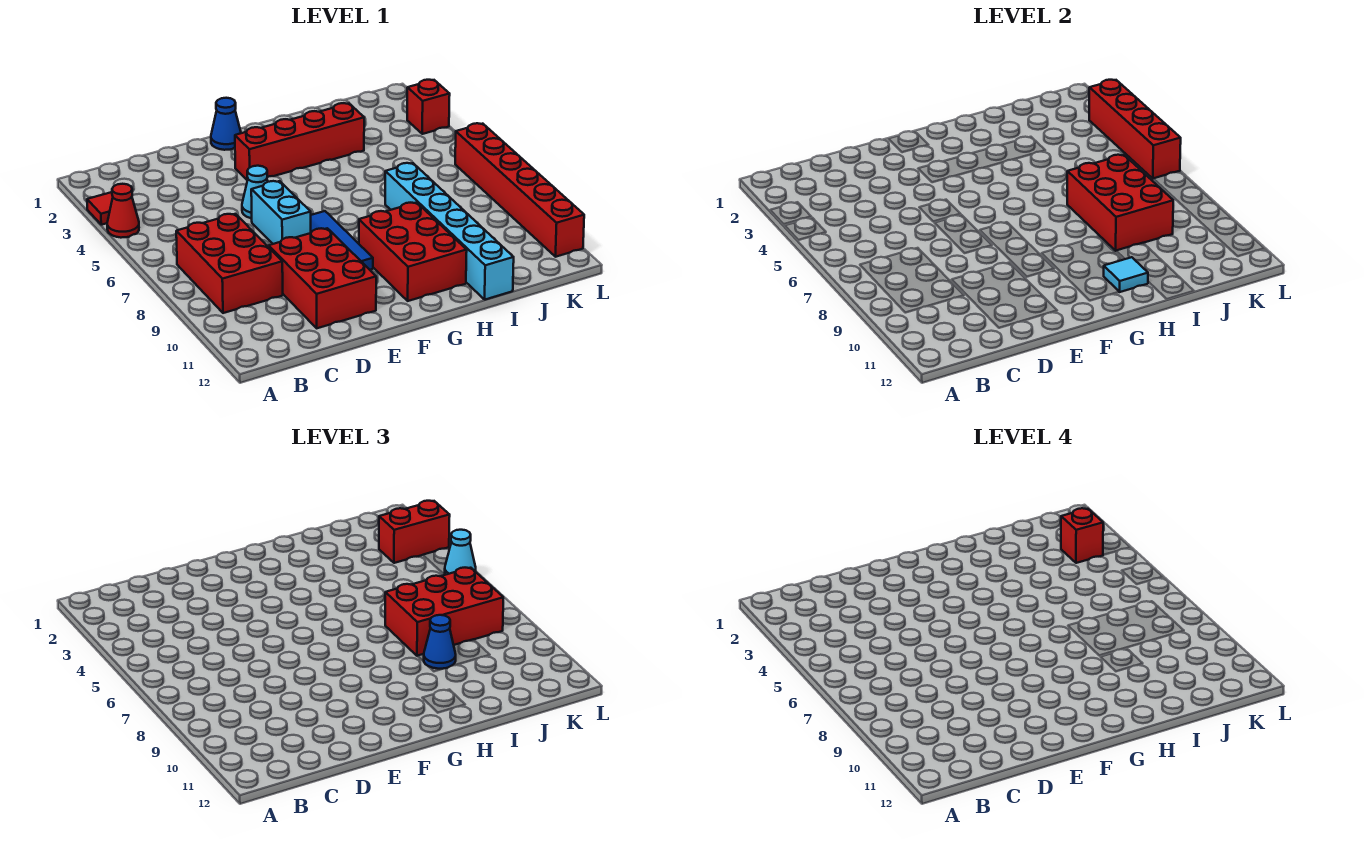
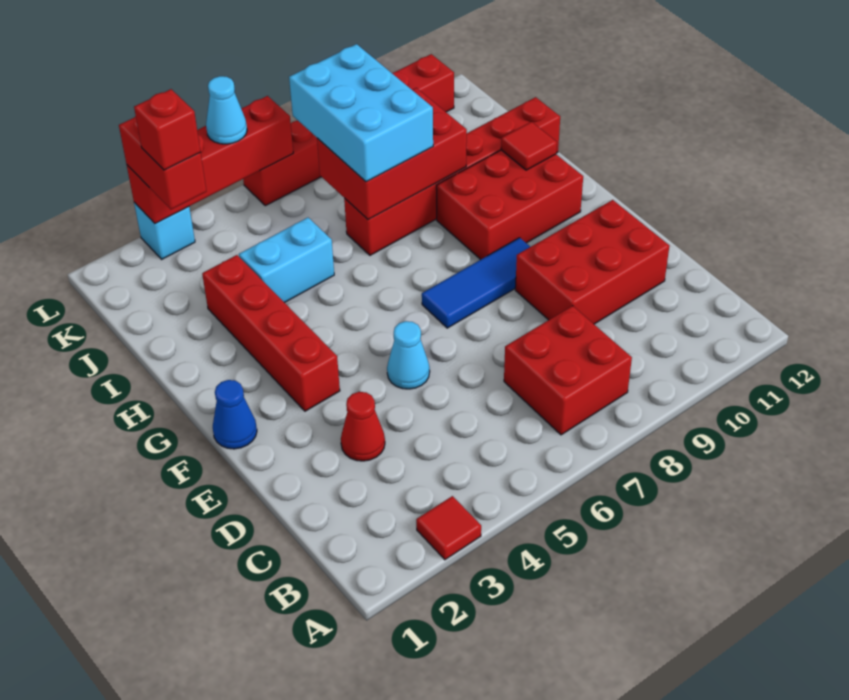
red cone A4 level 1 -> red cone D3 level 1
red brick B7:C9 level 1 -> red brick B7:C8 level 1
cyan brick E6:E7 level 1 -> cyan brick I4:I5 level 1
cyan tile H11 level 2 -> red tile H11 level 2
cyan brick I7:I12 level 1 -> red brick I7:I12 level 1
red brick I7:K8 level 3 -> cyan brick I7:K8 level 3
blue cone I9 level 3 -> none
red brick L3 level 1 -> cyan brick L3 level 1

